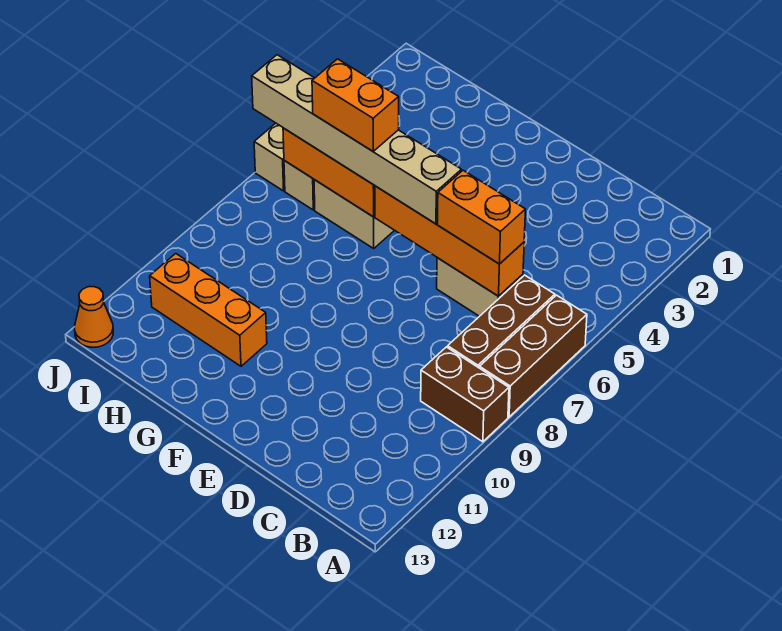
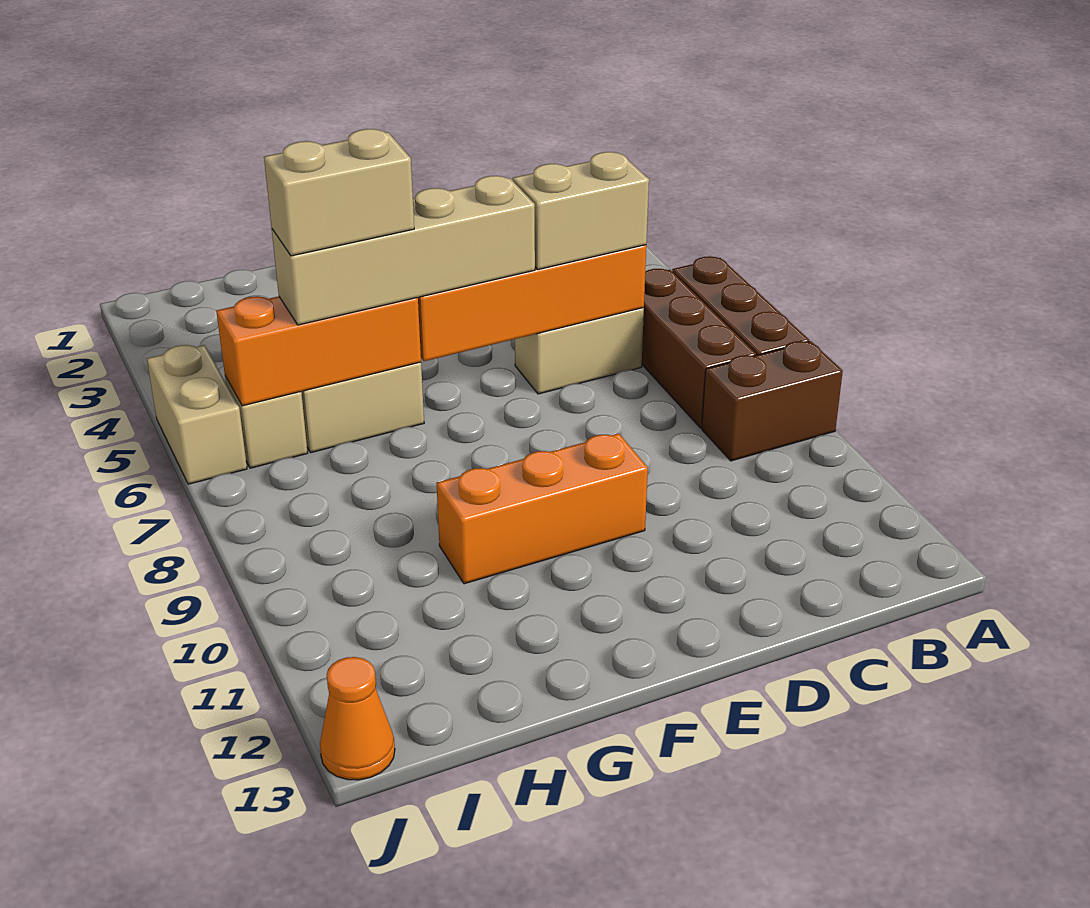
orange brick C6:D6 level 3 -> tan brick C6:D6 level 3
tan brick E6:J6 level 3 -> tan brick E6:H6 level 3
orange brick G6:H6 level 4 -> tan brick G6:H6 level 4
orange brick G11:I11 level 1 -> orange brick E10:G10 level 1

